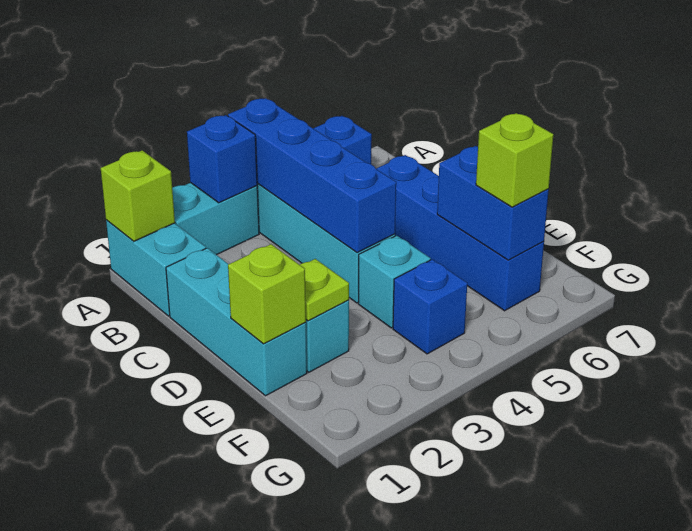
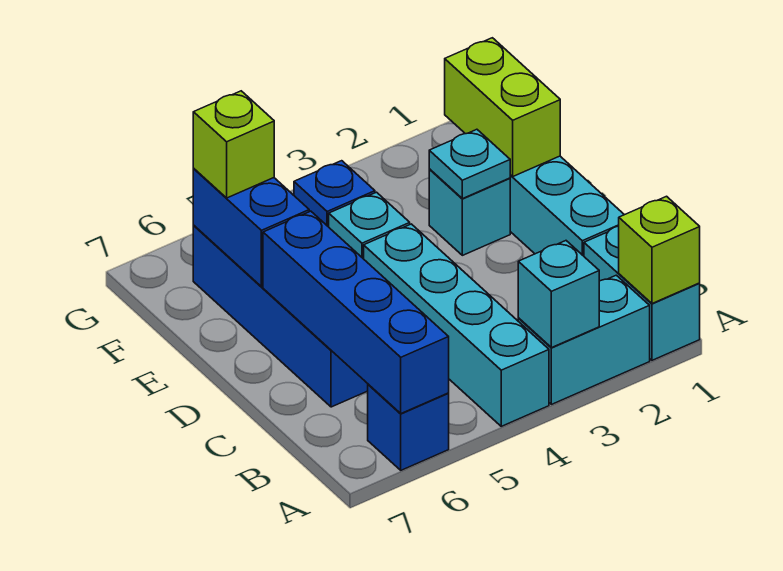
blue brick A3 level 2 -> cyan brick A3 level 2
blue brick A4:D4 level 2 -> blue brick A6:D6 level 2
lime brick E1 level 2 -> lime brick E1:F1 level 2
lime plate E2 level 2 -> cyan plate E2 level 2

